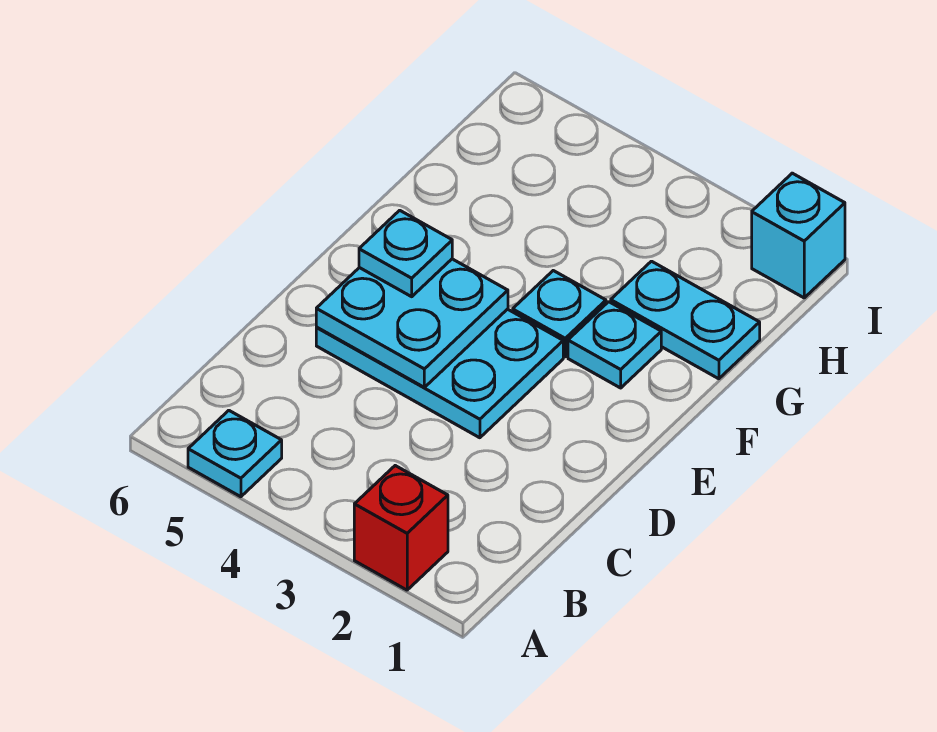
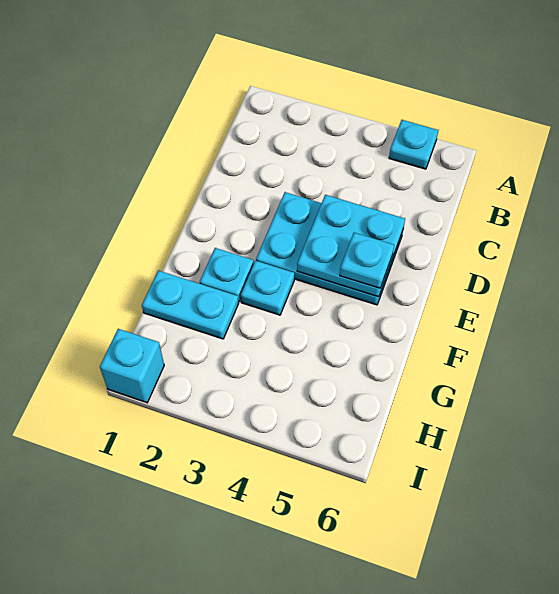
red brick A2 level 1 -> none

